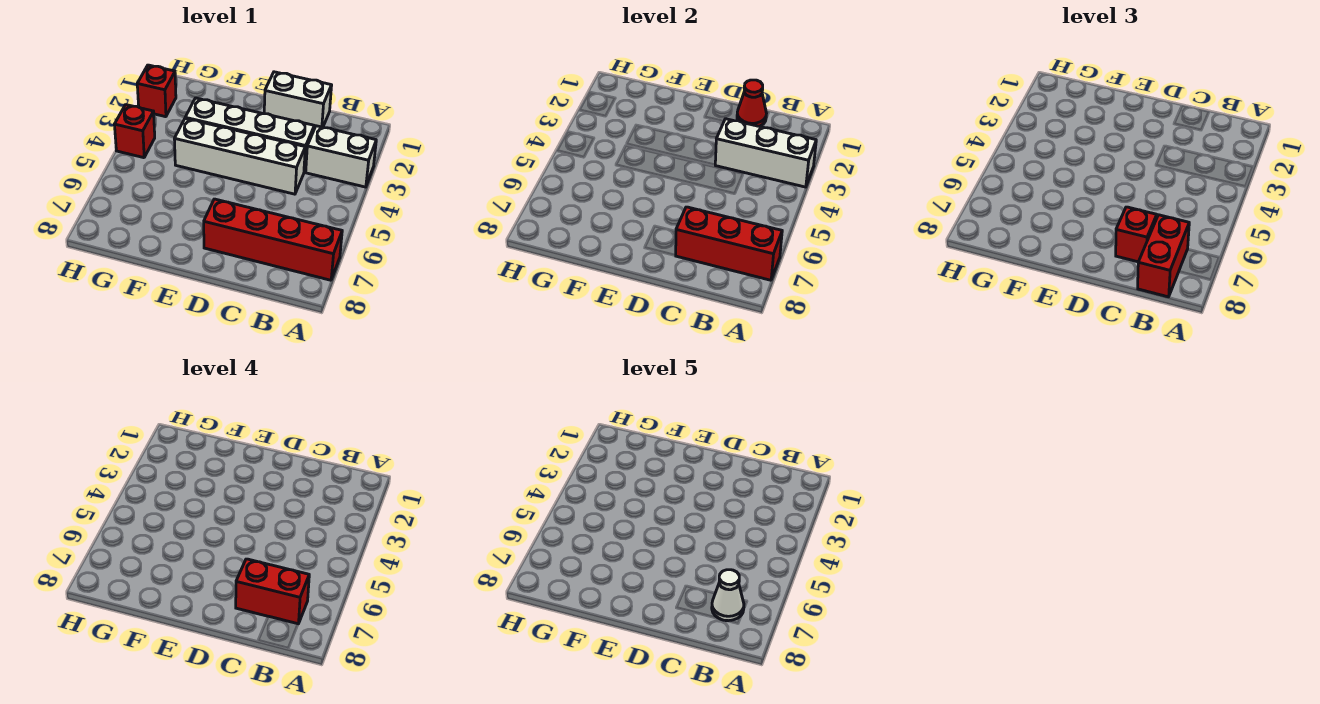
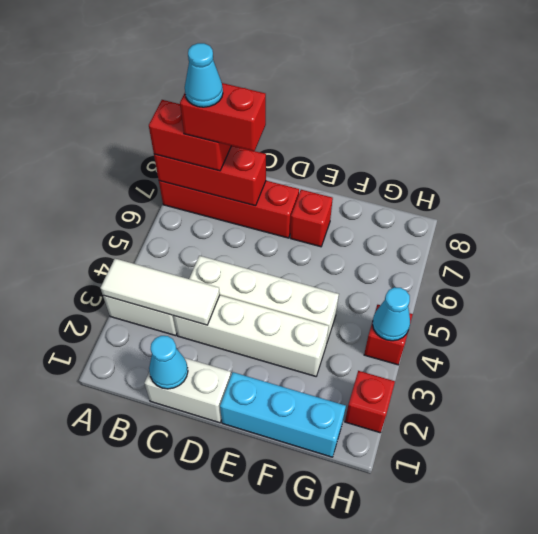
white brick A3:C3 level 2 -> white tile A3:C3 level 2
red brick B7:B8 level 3 -> red brick A7:B7 level 3
white cone B7 level 5 -> cyan cone B7 level 5
red cone C1 level 2 -> cyan cone C1 level 2
red brick C7 level 3 -> red brick E7 level 1
none -> cyan brick E1:G1 level 1
none -> cyan cone H4 level 2

